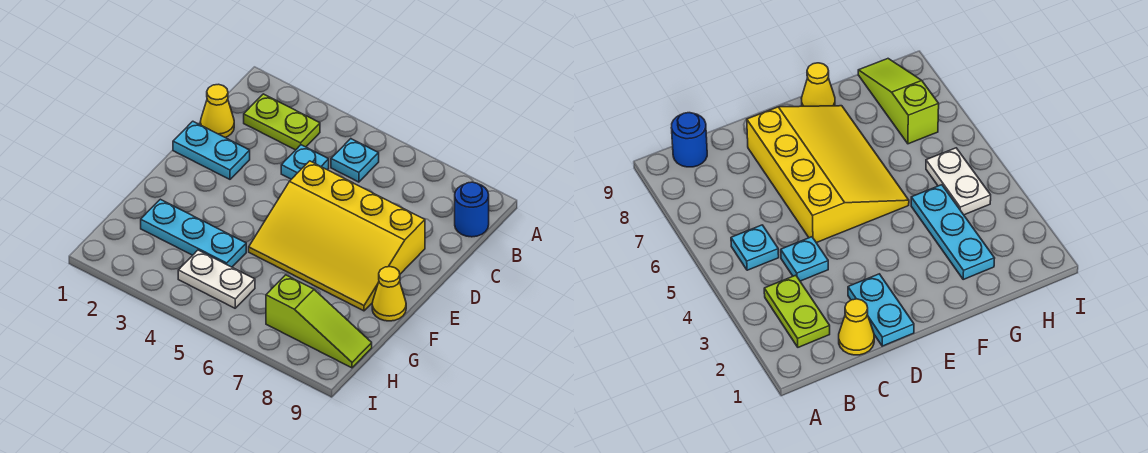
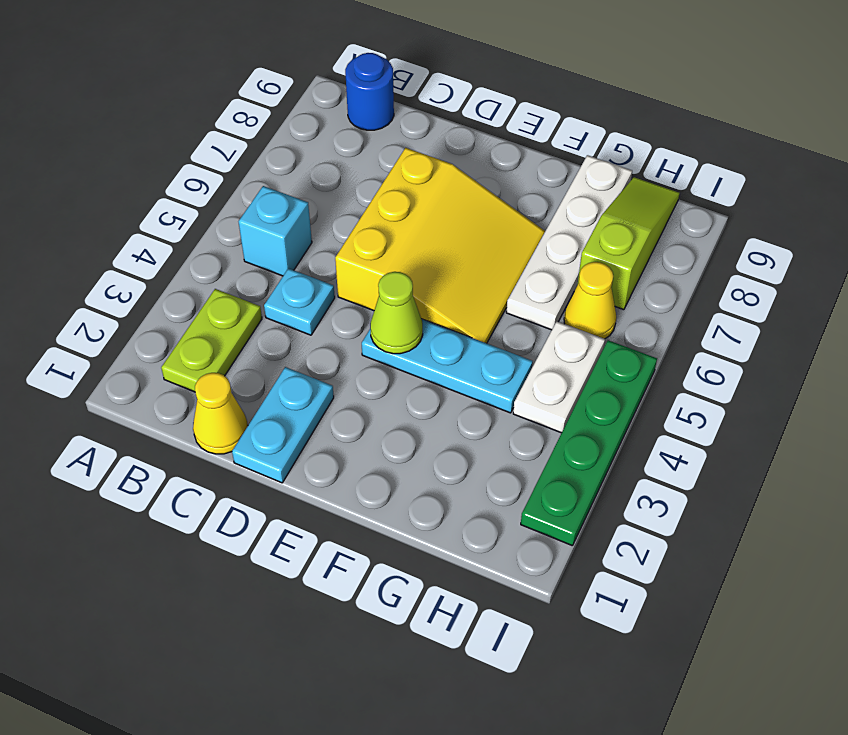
cyan plate B5 level 1 -> cyan brick B5 level 1
yellow slope D5:F8 level 1 top D -> yellow slope D5:F7 level 1 top D
none -> lime cone E4 level 2
yellow cone F9 level 1 -> yellow cone H6 level 1
cyan plate G2:G4 level 1 -> cyan plate E4:G4 level 1
none -> white plate G6:G9 level 1
none -> green plate I2:I5 level 1

